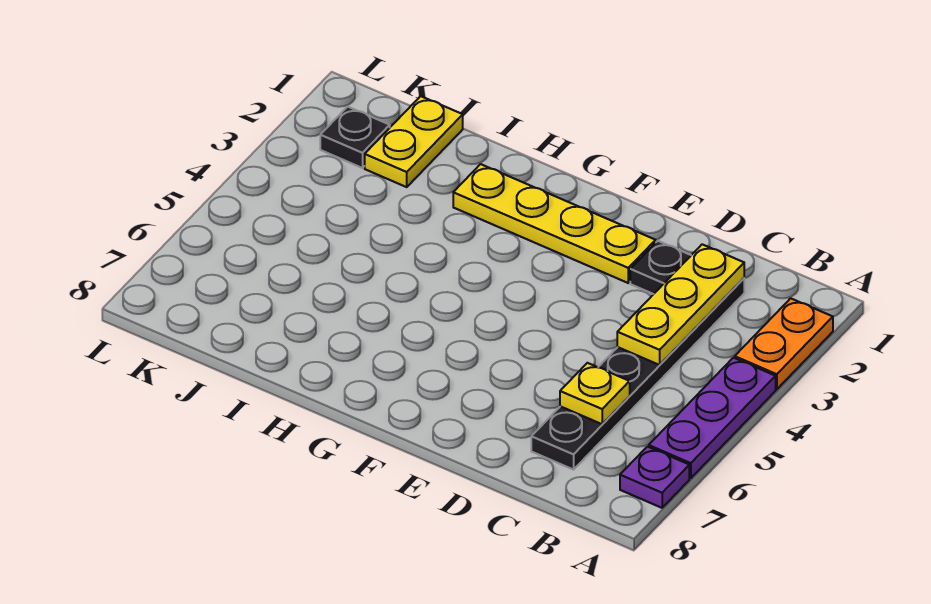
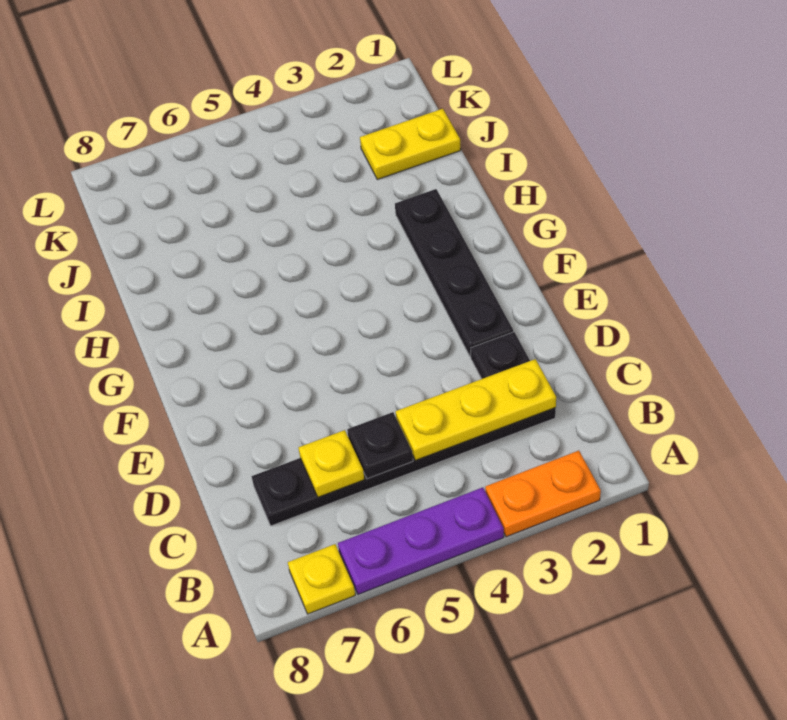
purple plate A7 level 1 -> yellow plate A7 level 1
yellow plate E2:H2 level 1 -> black plate E2:H2 level 1
black plate K2 level 1 -> black plate C5 level 2

